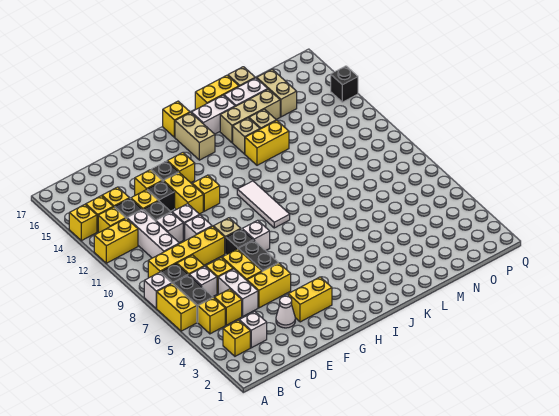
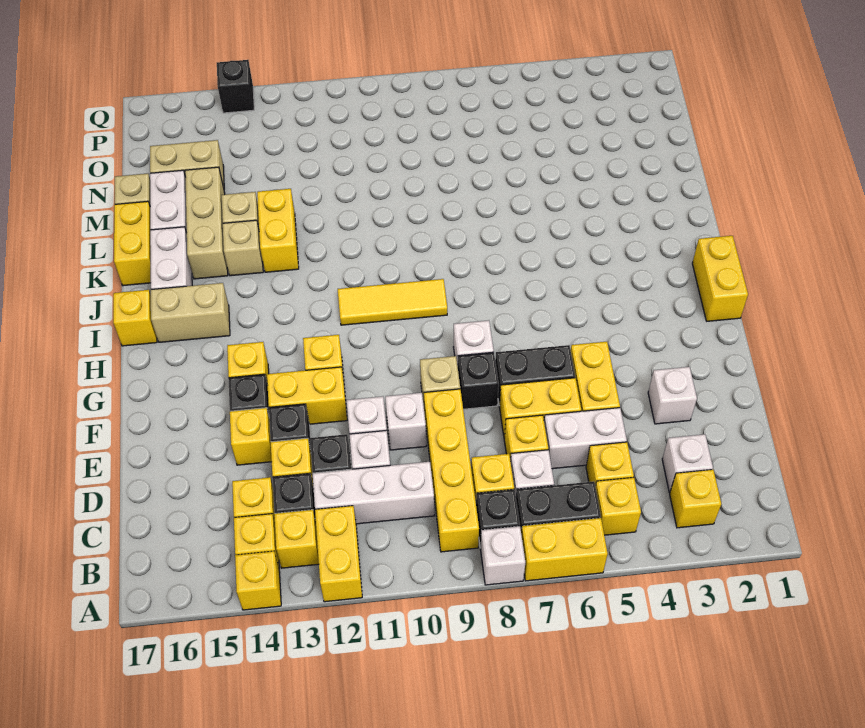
white cone E3 level 1 -> white brick E3 level 1
yellow brick F3:G3 level 1 -> yellow brick H1:I1 level 1
white tile I9:I11 level 1 -> yellow tile I9:I11 level 1

